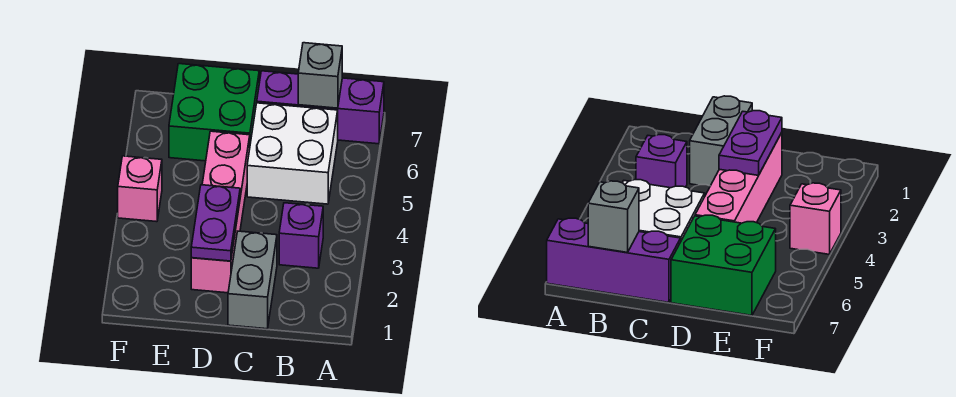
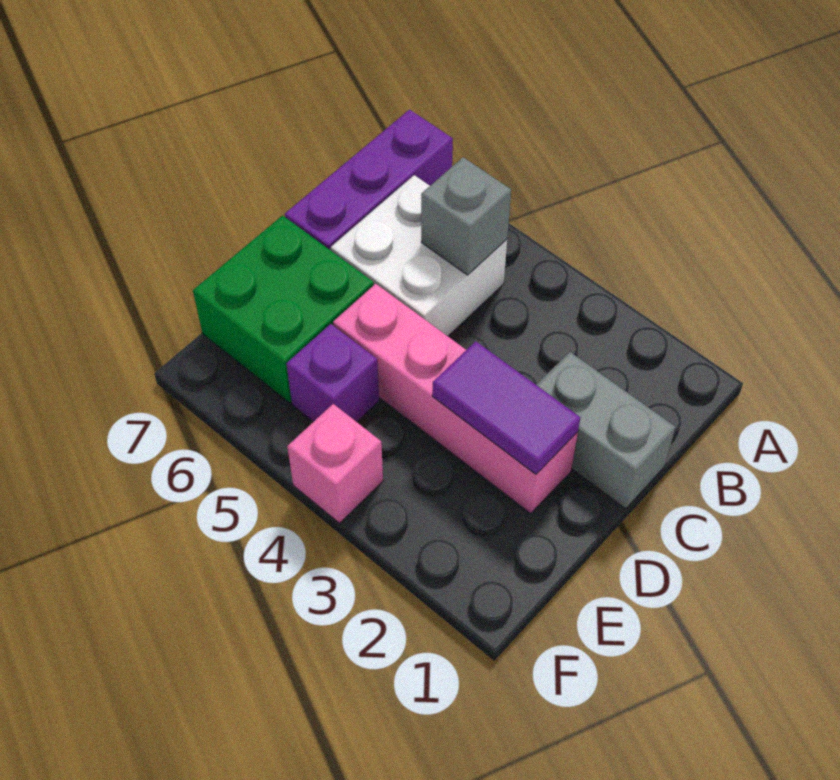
purple brick B3 level 1 -> purple brick E5 level 1
grey brick B7 level 2 -> grey brick B5 level 2
purple plate D2:D3 level 2 -> purple tile D2:D3 level 2

